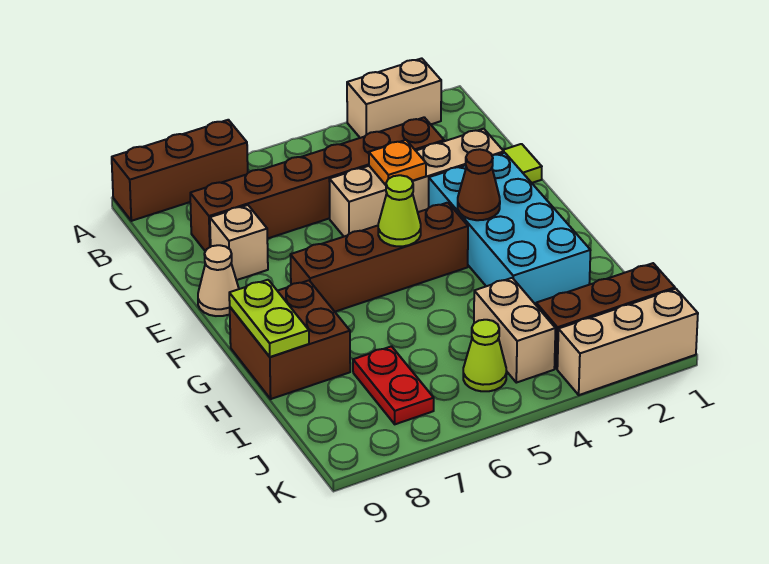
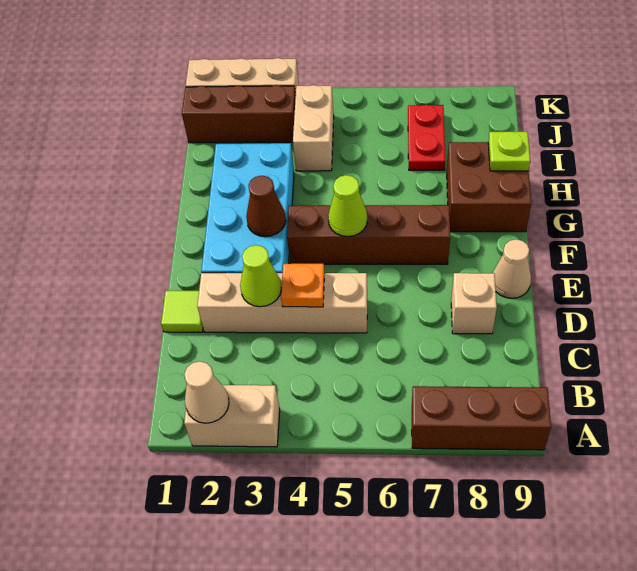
none -> tan cone A2 level 2
brown brick C3:C8 level 1 -> none
lime plate G9:H9 level 2 -> lime plate H9 level 2
lime cone J5 level 1 -> lime cone D3 level 2

